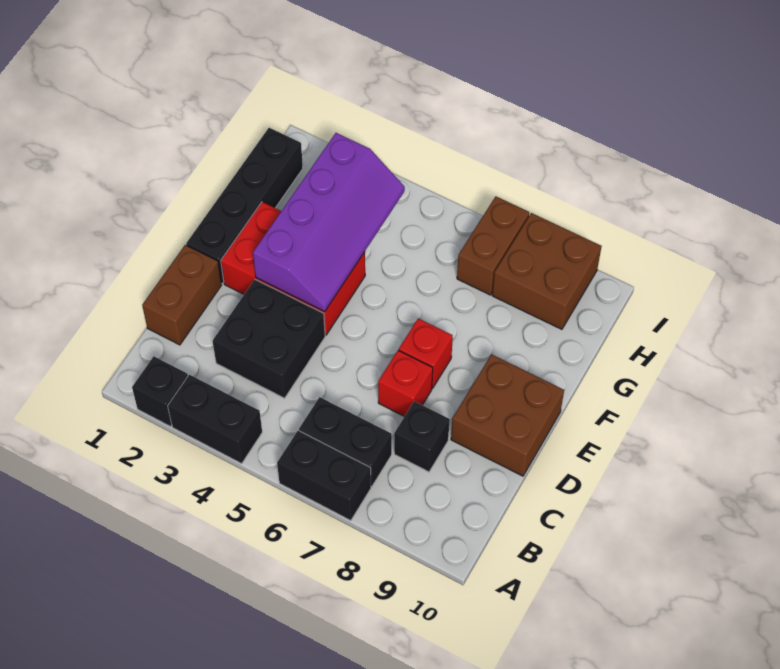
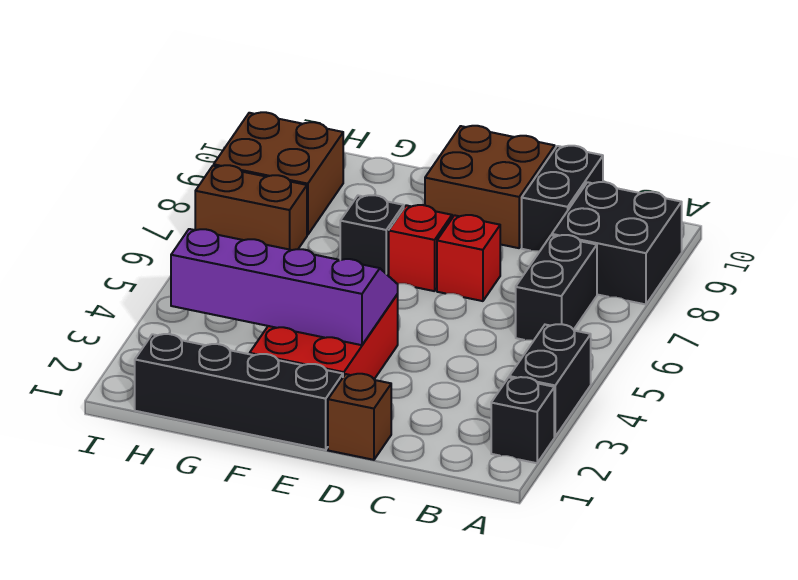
black brick A6:A7 level 1 -> black brick C9:C10 level 1
brown brick C1:D1 level 1 -> brown brick D1 level 1
black brick C3:D4 level 1 -> black brick A8:B9 level 1
black brick C8 level 1 -> black brick F7 level 1

